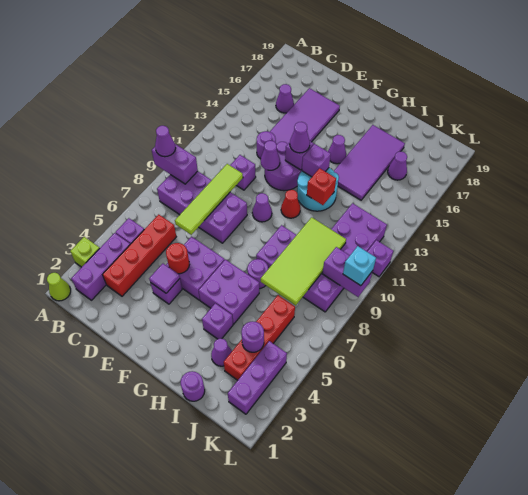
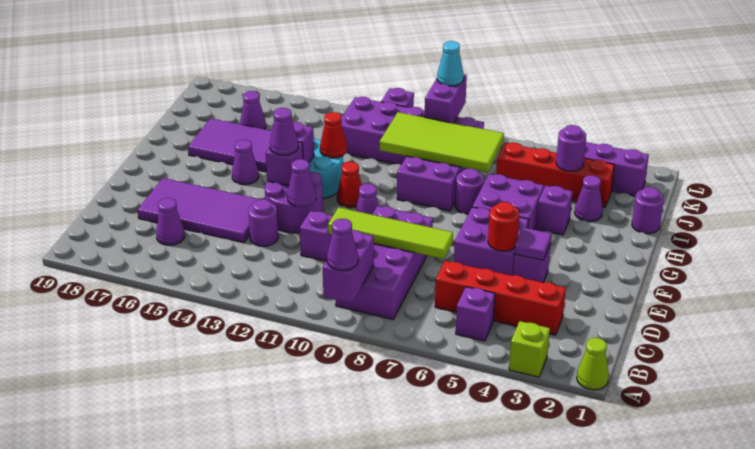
purple brick B2:B4 level 1 -> none
red brick H12 level 2 -> red cone H12 level 2
cyan brick L9 level 3 -> cyan cone L9 level 3

